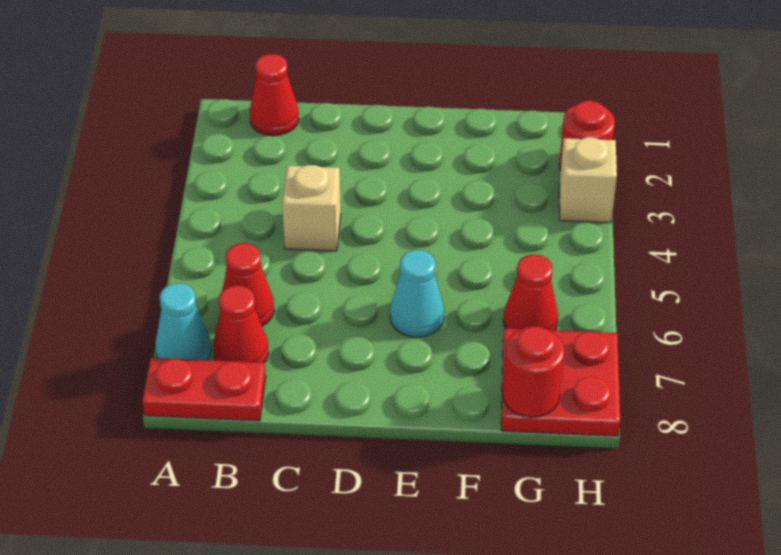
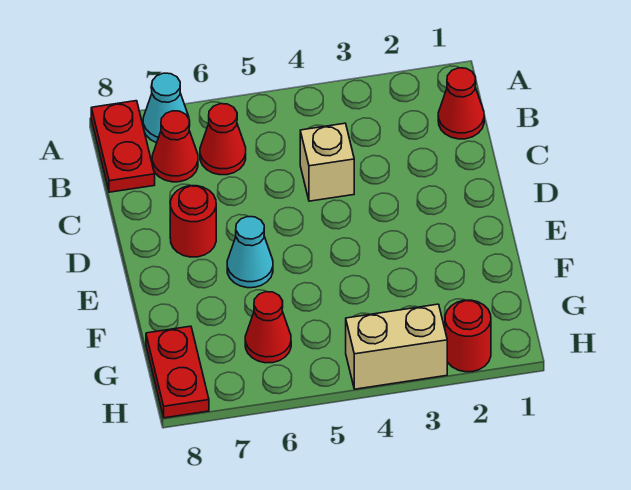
red plate G7:H8 level 1 -> red plate G8:H8 level 1
red round brick G8 level 2 -> red round brick D7 level 1
tan brick H3 level 1 -> tan brick H3:H4 level 1

